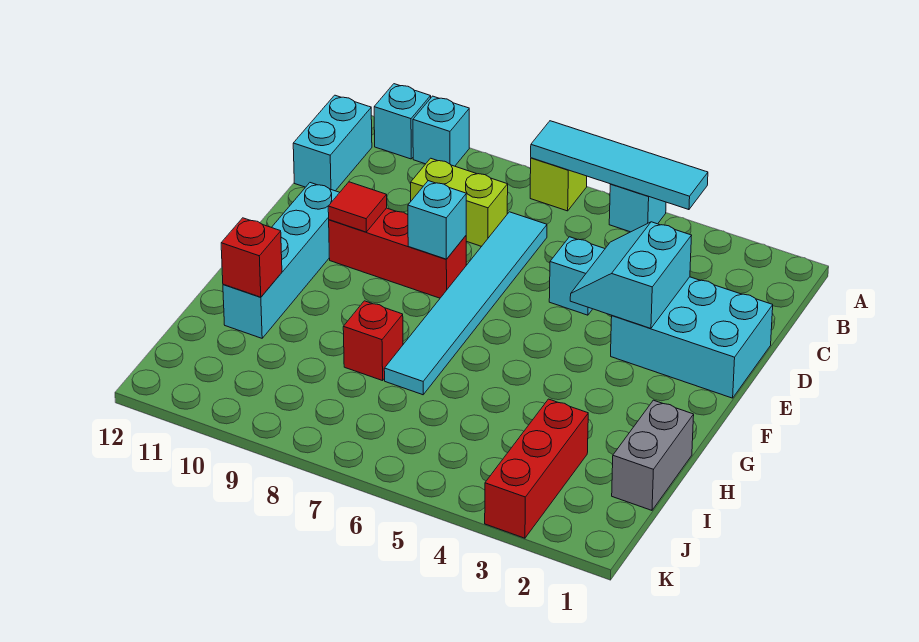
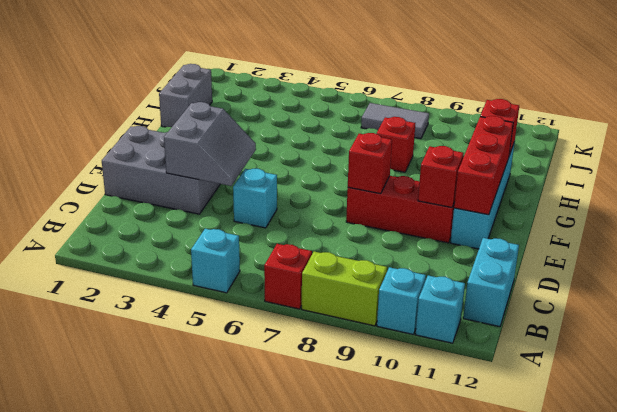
cyan tile A4:A7 level 2 -> none
lime brick A7 level 1 -> red brick A7 level 1
cyan tile C7:H7 level 1 -> none
lime brick C8:C9 level 1 -> lime brick A8:A9 level 1
cyan brick D1:E3 level 1 -> grey brick D1:E3 level 1
cyan slope D3:E4 level 2 top 3 -> grey slope D3:E4 level 2 top 3
cyan brick E8 level 2 -> red brick E8 level 2
red tile E10 level 2 -> red brick E10 level 2
red brick I3:K3 level 1 -> red brick E11:G11 level 2
none -> grey tile J7:J8 level 1

